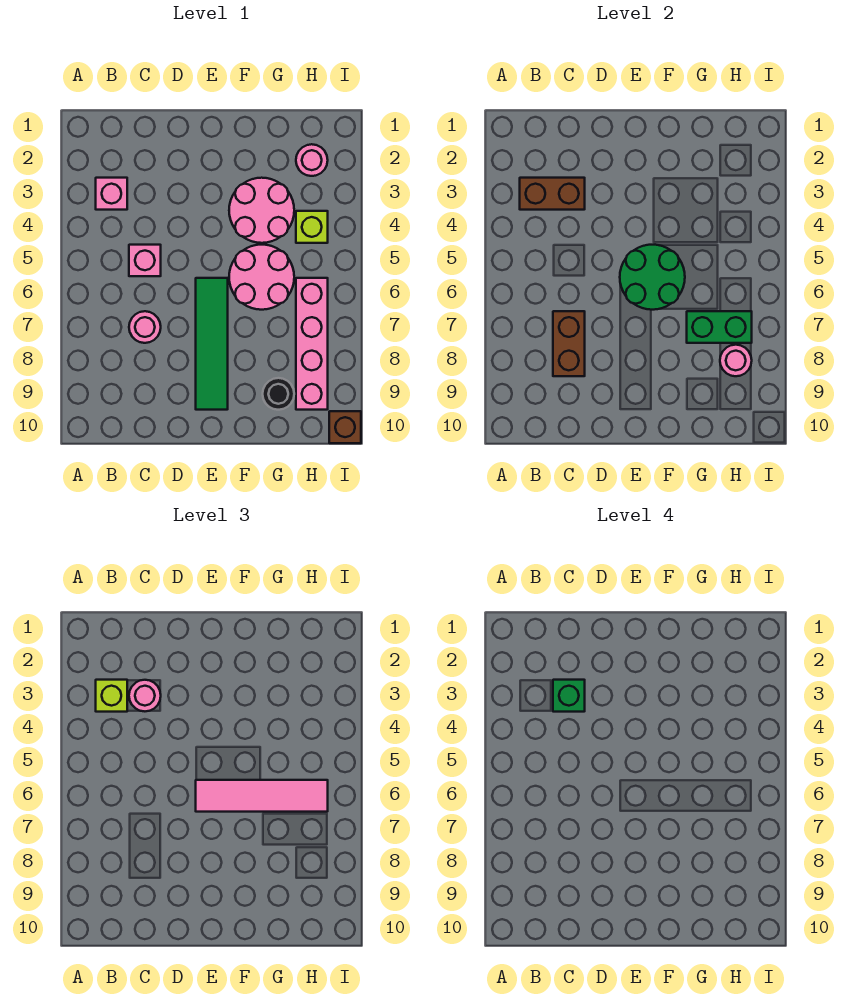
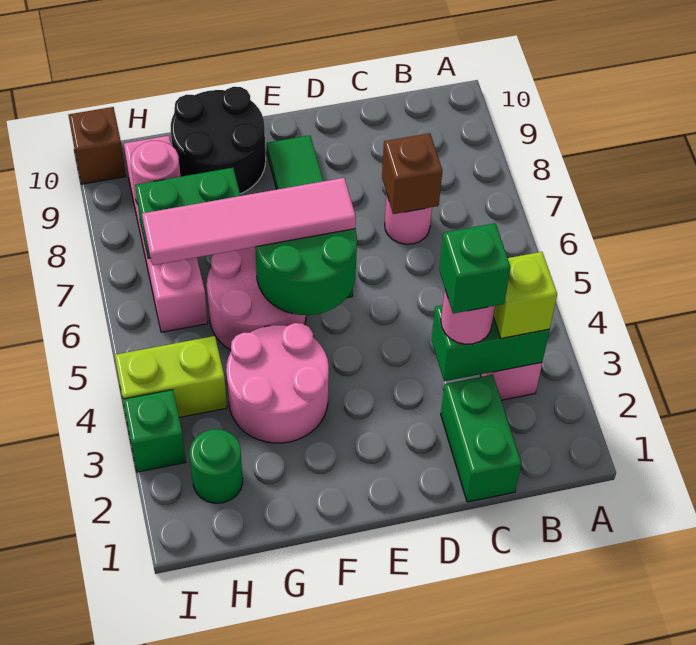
brown brick B3:C3 level 2 -> green brick B3:C3 level 2
none -> green brick C1:C2 level 1
pink brick C5 level 1 -> none
brown brick C7:C8 level 2 -> brown brick C7 level 2
black round brick G9 level 1 -> black round brick F9:G10 level 1
pink round brick H2 level 1 -> green round brick H2 level 1
lime brick H4 level 1 -> lime brick H4:I4 level 1
none -> green brick I3 level 1

